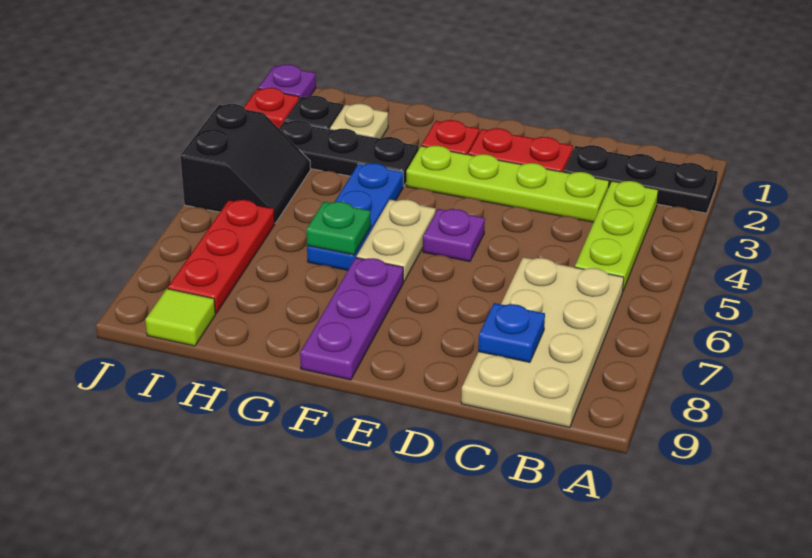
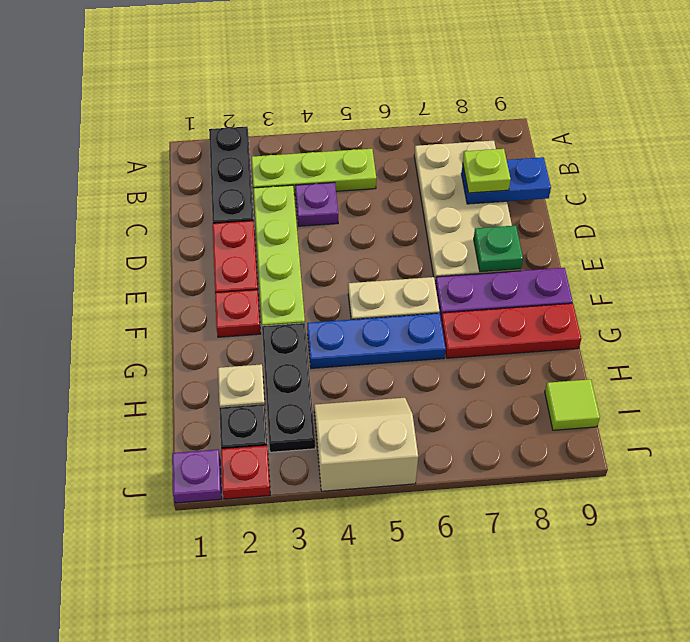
tan plate B6:C9 level 1 -> tan plate B7:E8 level 1
blue plate C8 level 2 -> blue plate C8:C9 level 2
none -> lime plate C8 level 3
purple plate E5 level 1 -> purple plate C4 level 1
green plate G6 level 2 -> green plate E8 level 2
black slope I4:J5 level 1 top J -> tan slope I4:J5 level 1 top J
red plate I6:I8 level 1 -> red plate G7:G9 level 1

